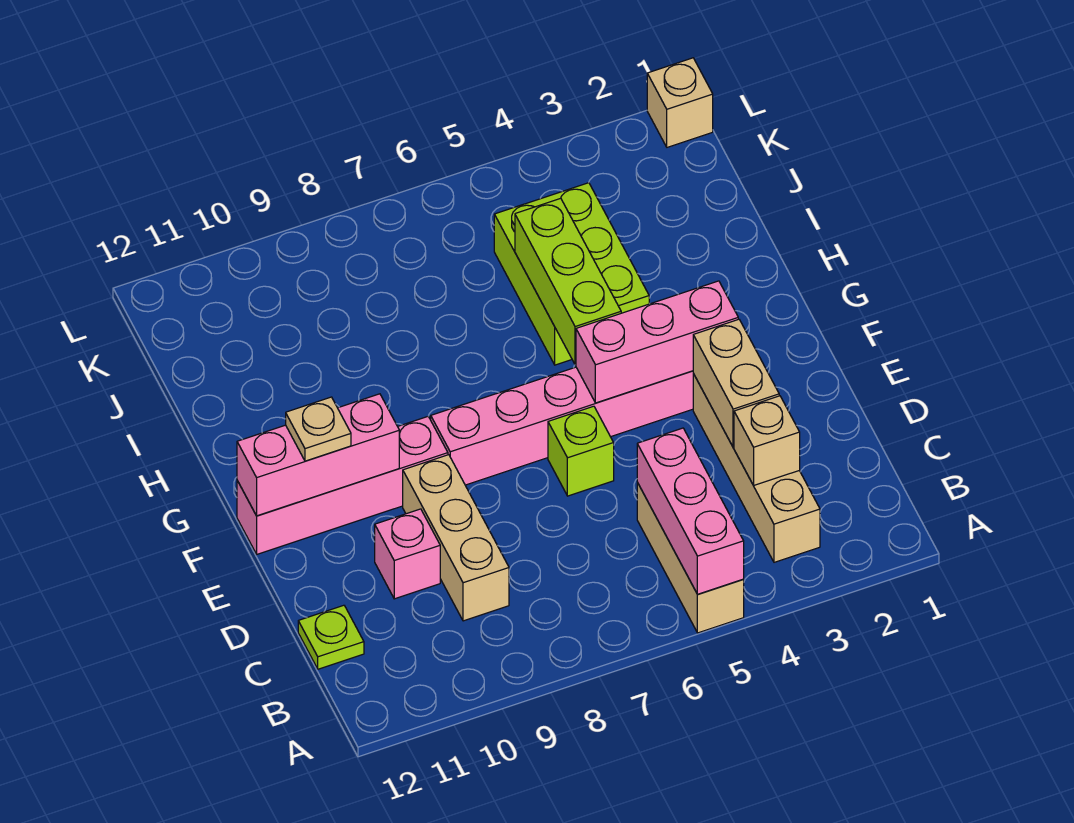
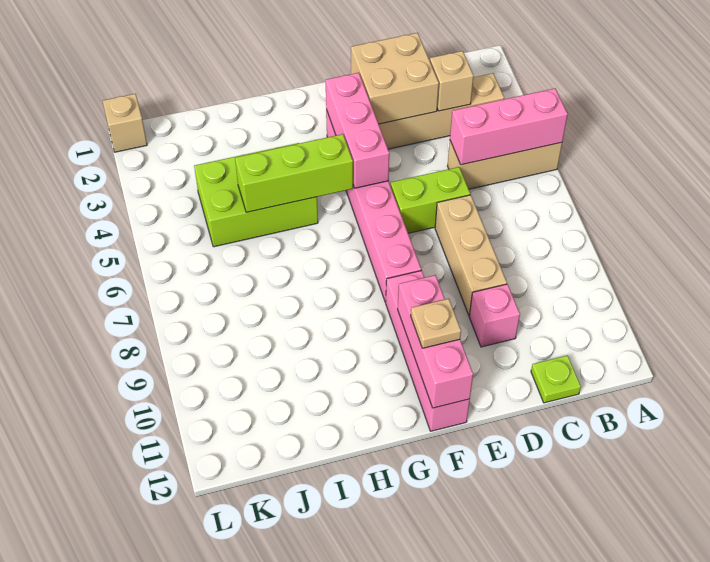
tan brick C9:E9 level 1 -> tan brick D7:D9 level 1
tan brick D3:E3 level 2 -> tan brick D2:E3 level 2
lime brick E6 level 1 -> lime brick D6:E6 level 1

